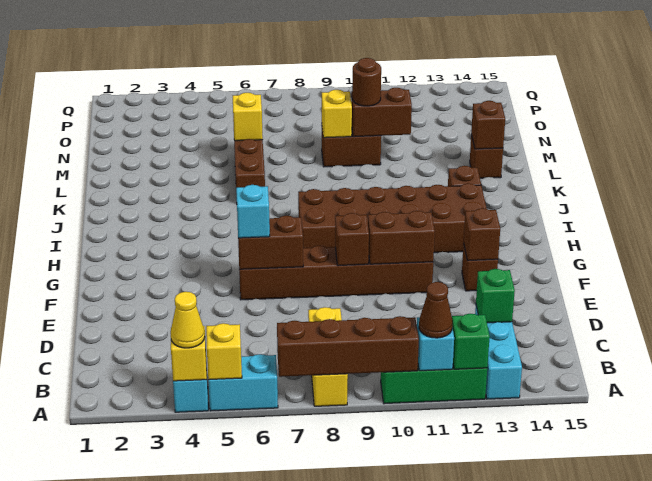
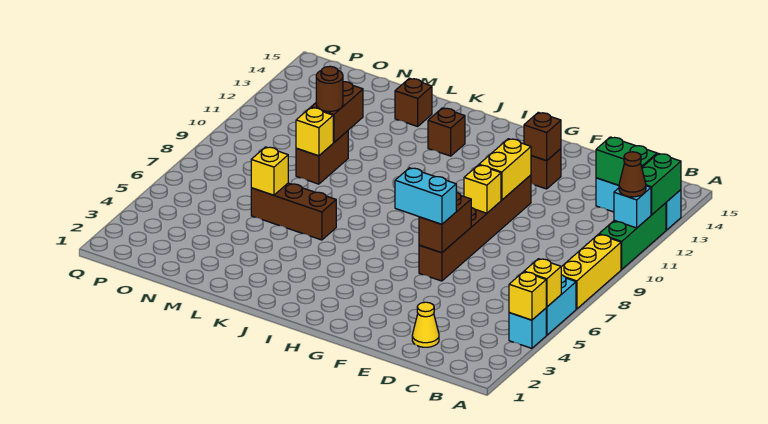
yellow cone A4 level 3 -> yellow cone D2 level 1
brown brick A7:A10 level 2 -> none
yellow brick A8:C8 level 1 -> yellow brick A7:A9 level 1
green brick A12 level 2 -> green brick A12:A13 level 2
green brick C13 level 2 -> green brick B13:C13 level 2
cyan brick F6 level 3 -> cyan brick F6:G6 level 3
brown brick F9 level 2 -> yellow brick F9 level 2
brown brick F10:F11 level 2 -> yellow brick F10:F11 level 2
brown brick H8:I13 level 1 -> none
brown brick L14 level 2 -> none

